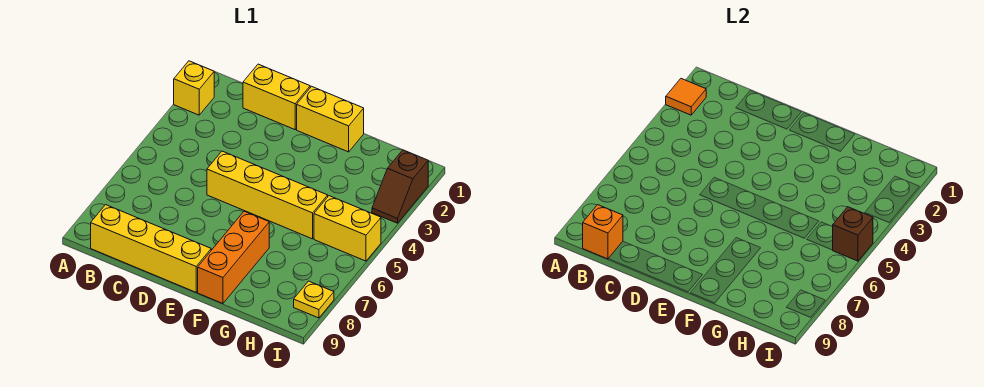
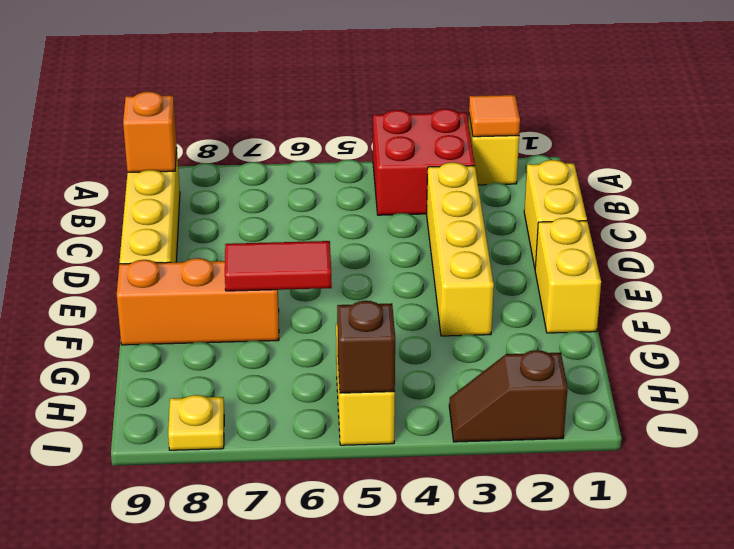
none -> red brick A3:B4 level 1
yellow brick D5:G5 level 1 -> yellow brick C3:F3 level 1
none -> red tile F6:F7 level 2

